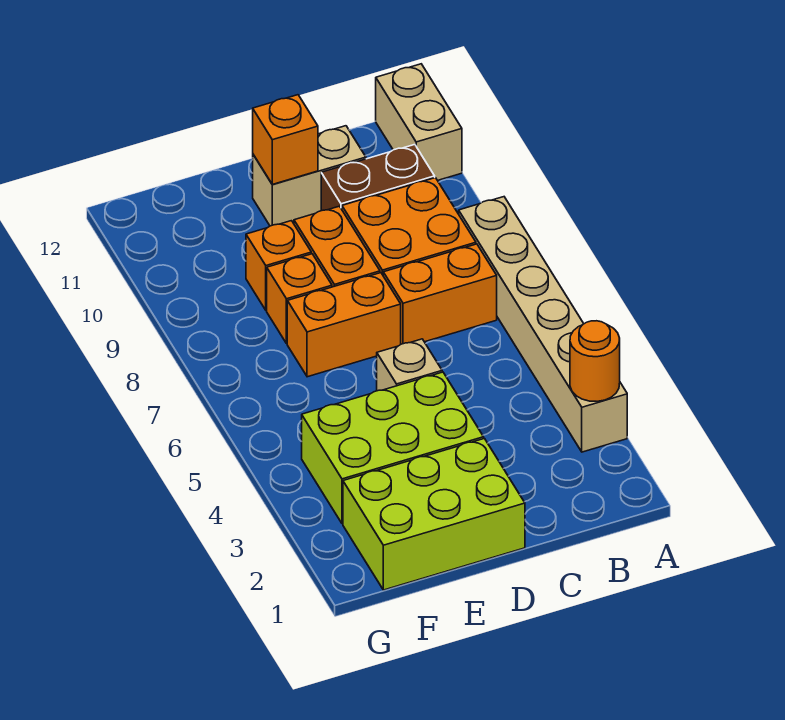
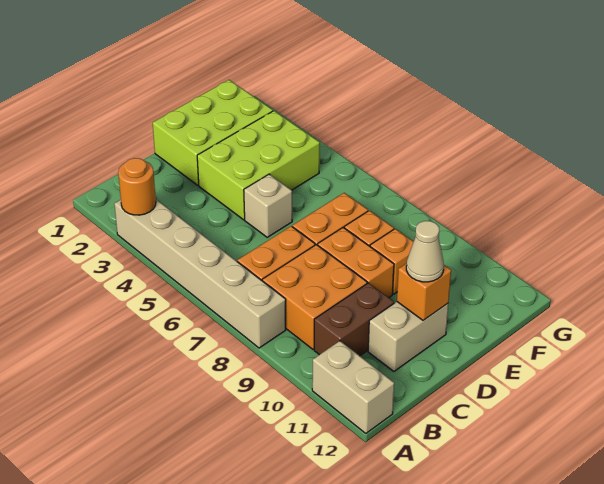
none -> tan cone D11 level 3

